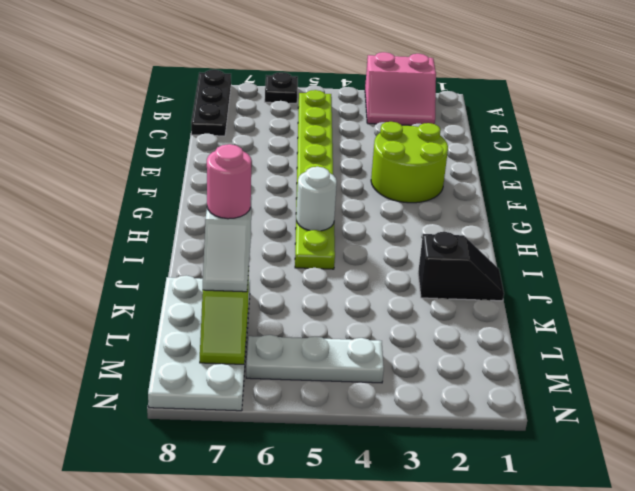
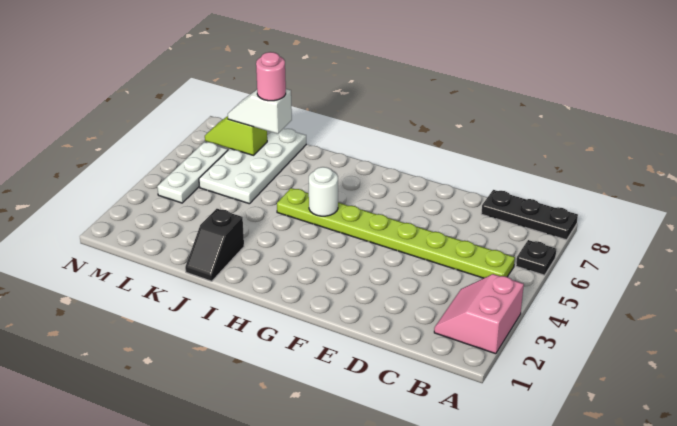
lime round brick E2:F3 level 1 -> none
white plate K7:N8 level 1 -> white plate K5:L8 level 1

